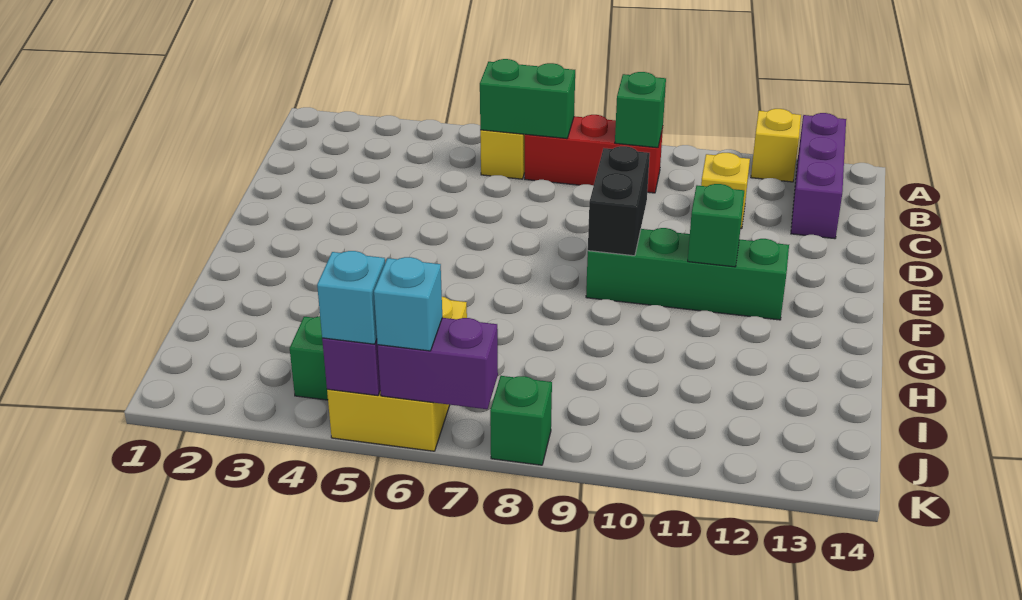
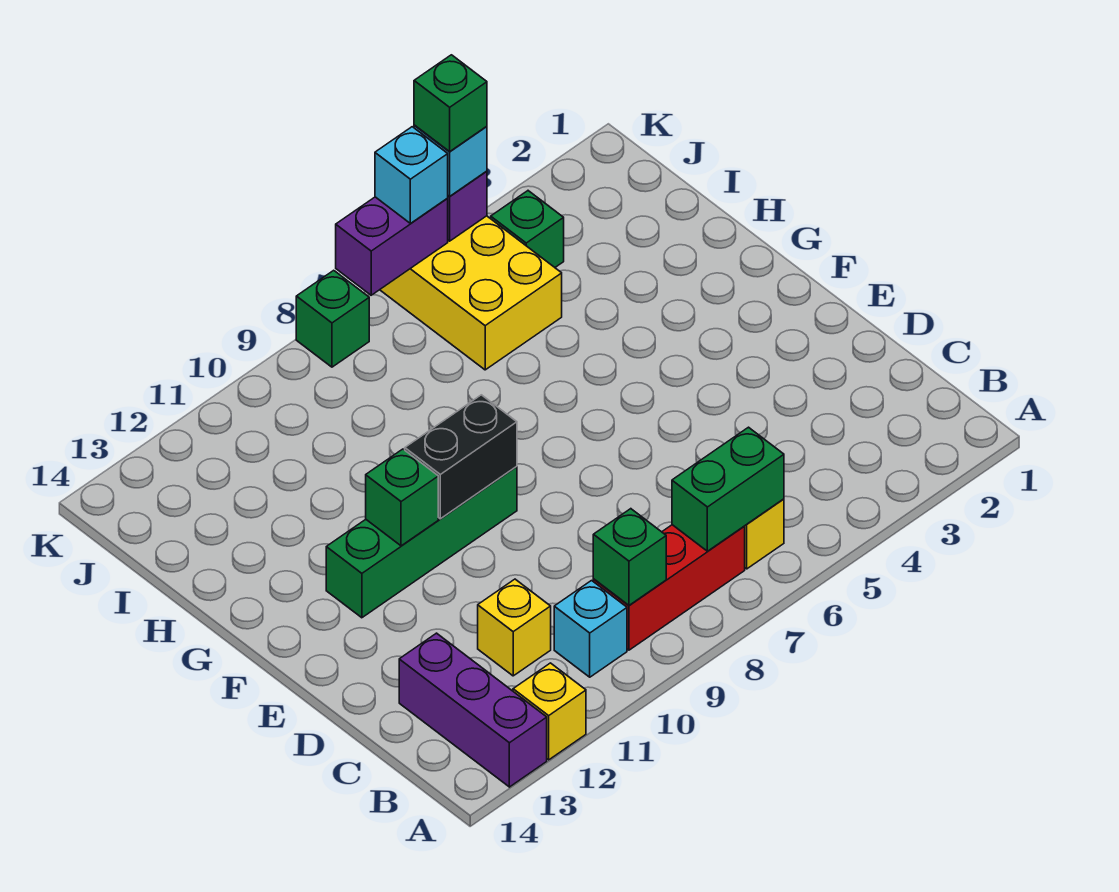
none -> cyan brick B10 level 1
black brick E9:F9 level 2 -> black brick F9:F10 level 2
none -> green brick K5 level 4

